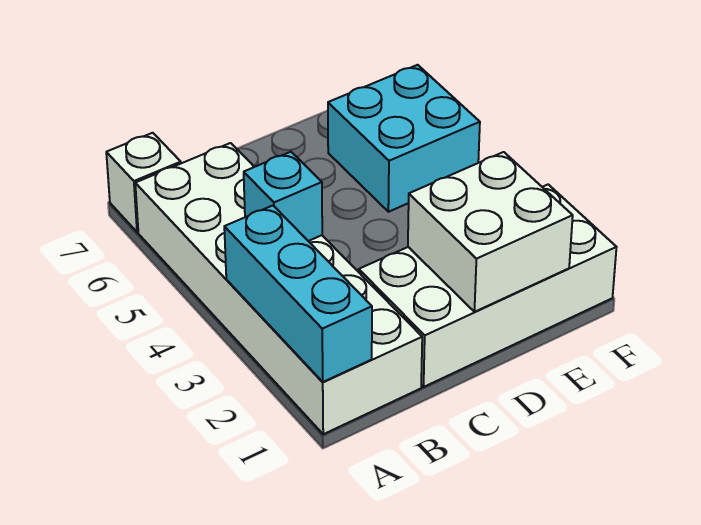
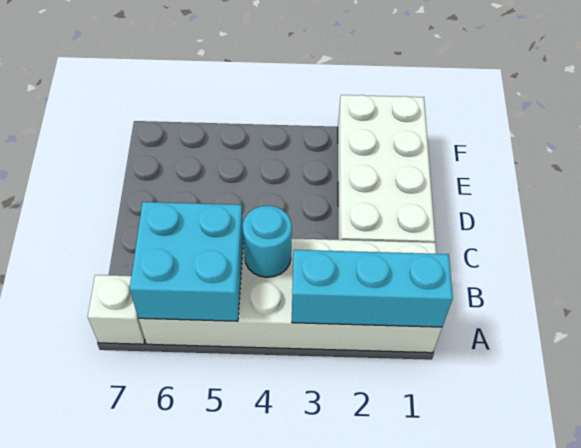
cyan brick B4 level 2 -> cyan round brick B4 level 2
white brick D1:E2 level 2 -> none
cyan brick E5:F6 level 1 -> cyan brick A5:B6 level 2

